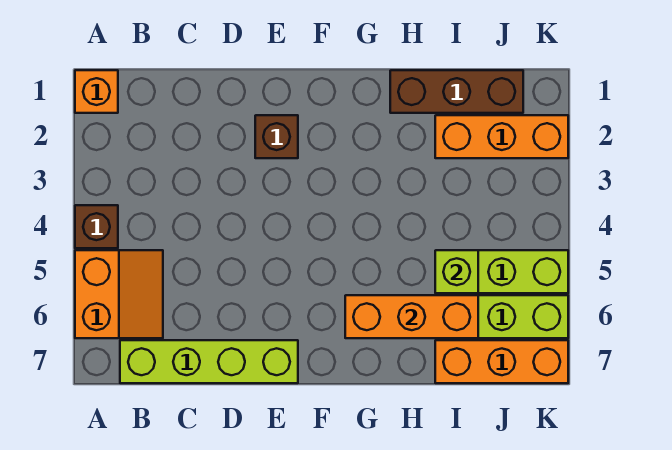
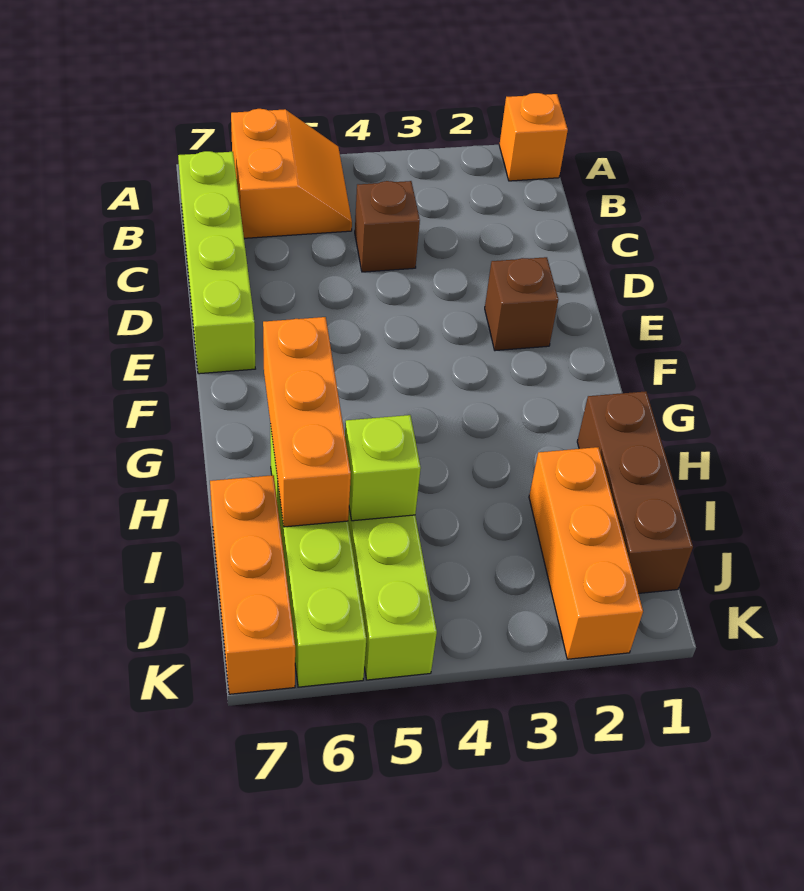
brown brick A4 level 1 -> brown brick C4 level 1
orange slope A5:B6 level 1 top A -> orange slope A5:B6 level 1 top 6

